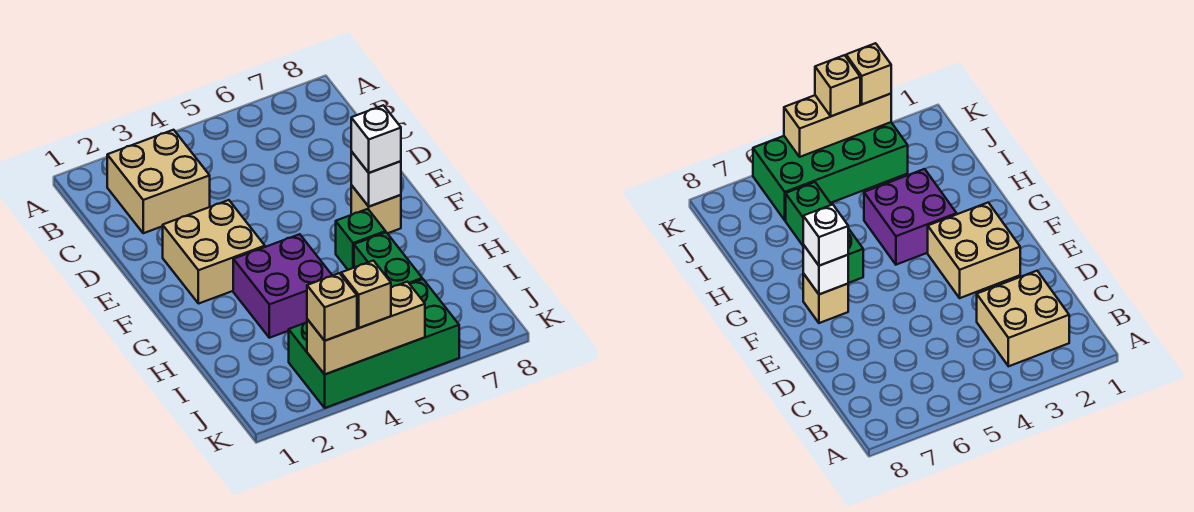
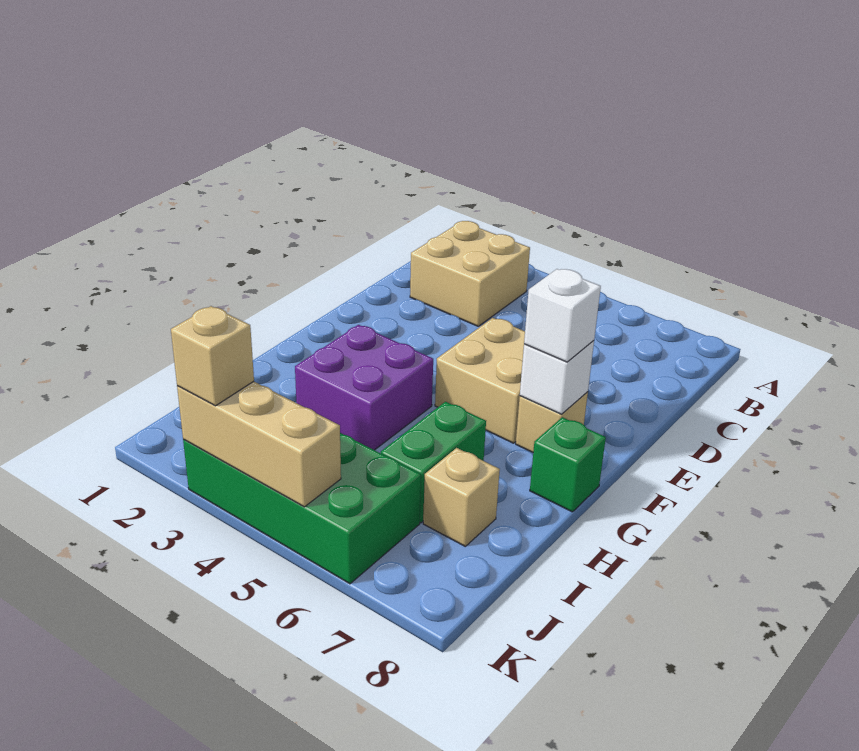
tan brick E2:F3 level 1 -> tan brick E5:F6 level 1
green brick G6 level 1 -> green brick G8 level 1
tan brick K4 level 3 -> tan brick I7 level 1

